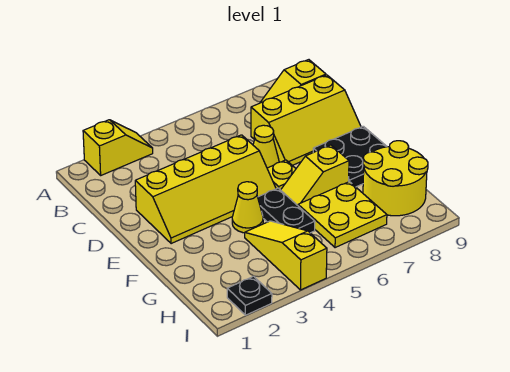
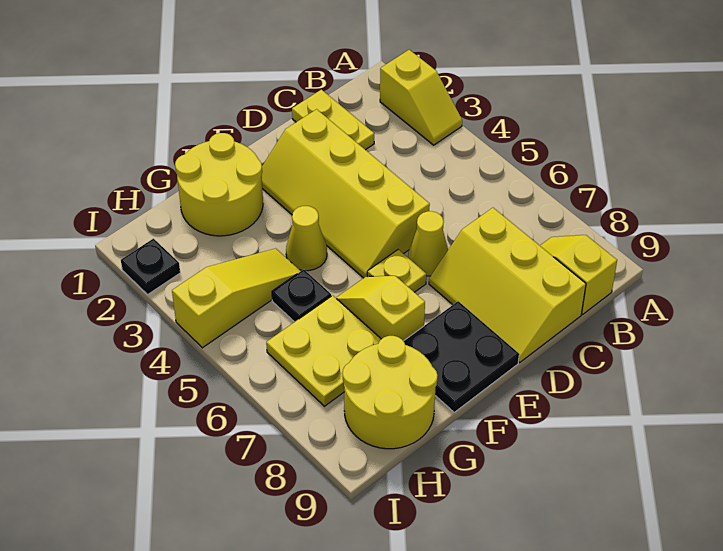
none -> yellow plate C1:C2 level 1
none -> yellow round brick F1:G2 level 1
black plate F5:G5 level 1 -> black plate G5 level 1

